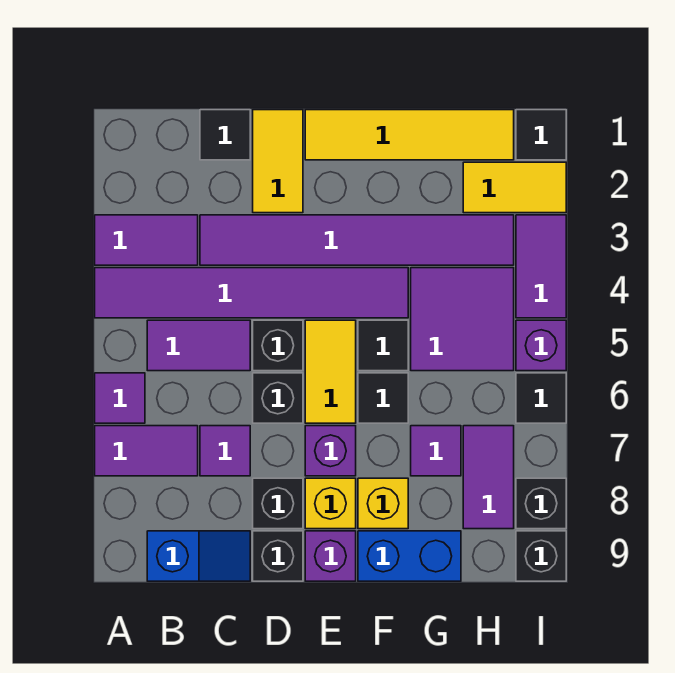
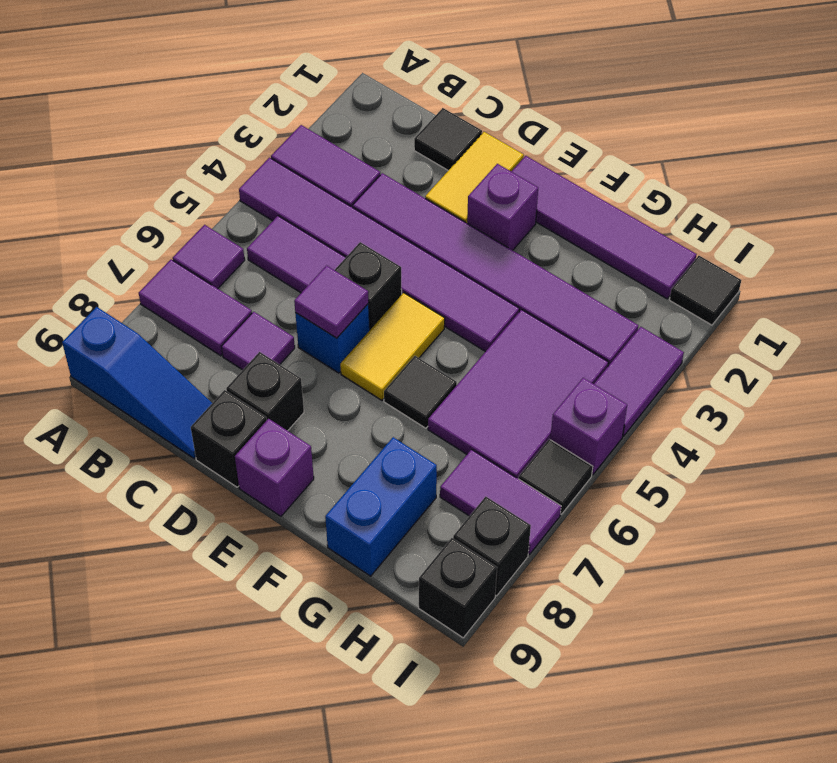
blue slope B9:C9 level 1 top B -> blue slope A9:C9 level 1 top A
black brick D6 level 1 -> blue brick D6 level 1
yellow tile E1:H1 level 1 -> purple tile E1:H1 level 1
purple brick E7 level 1 -> purple brick E2 level 1
yellow brick E8 level 1 -> none
black tile F5 level 1 -> none
yellow brick F8 level 1 -> none
blue brick F9:G9 level 1 -> blue brick G8:G9 level 1
purple tile G4:H5 level 1 -> purple tile G4:H6 level 1
purple tile G7 level 1 -> purple tile D6 level 2
yellow tile H2:I2 level 1 -> none
purple tile H7:H8 level 1 -> purple tile H7:I7 level 1

